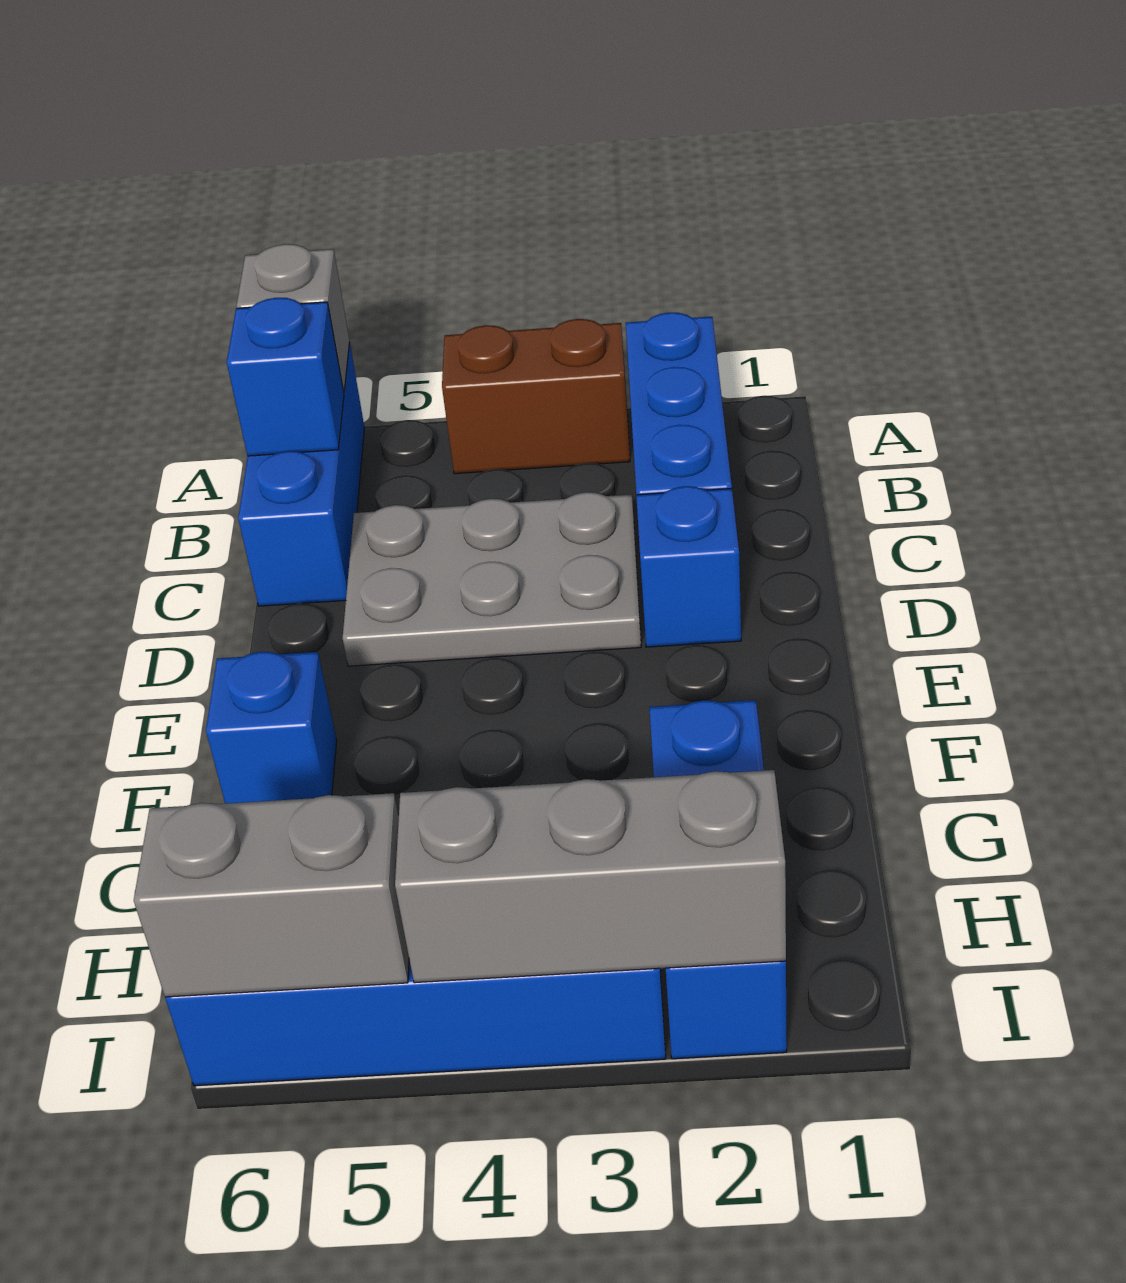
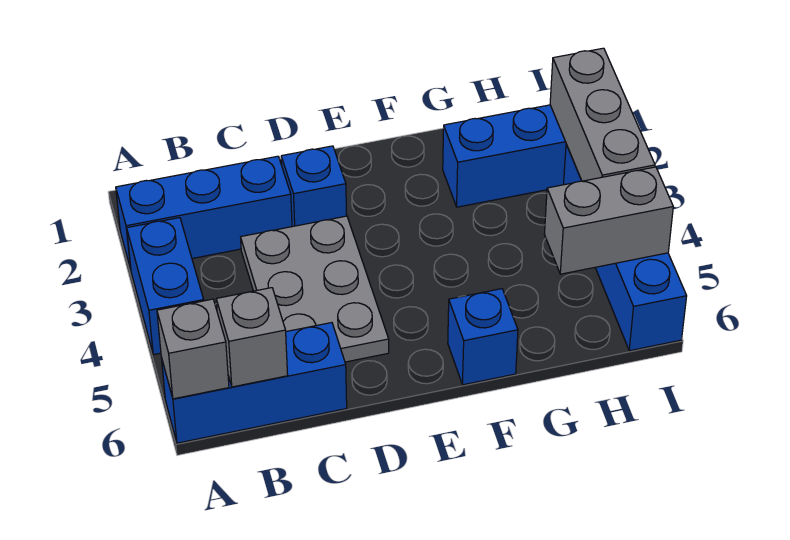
brown brick A3:A4 level 1 -> blue brick A3:A4 level 1
blue brick B6 level 2 -> grey brick B6 level 2
grey brick I5:I6 level 2 -> grey brick H5:I5 level 2

